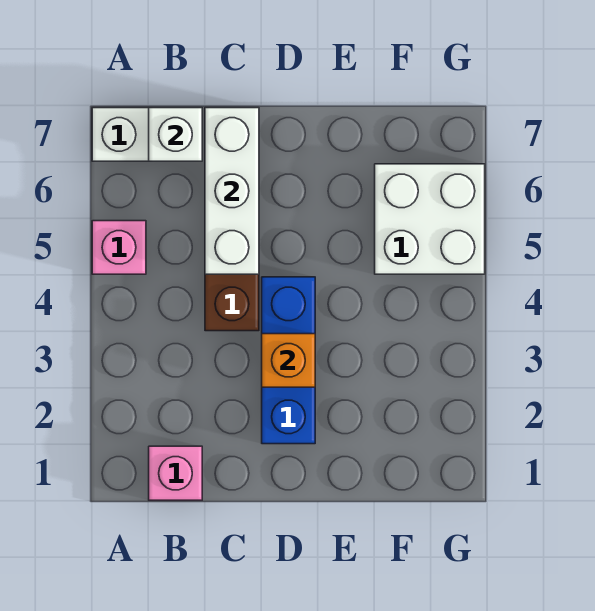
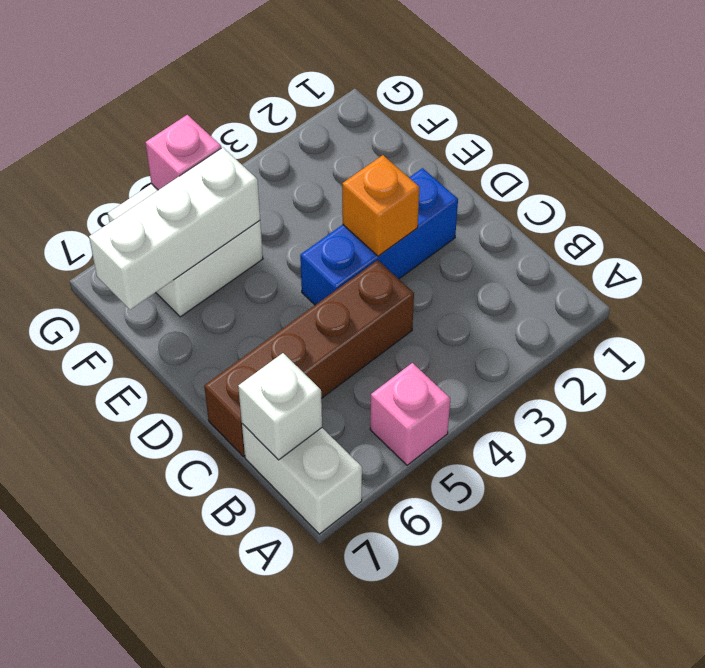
pink brick B1 level 1 -> pink brick G5 level 2
white brick C5:C7 level 2 -> white brick F5:F7 level 2

